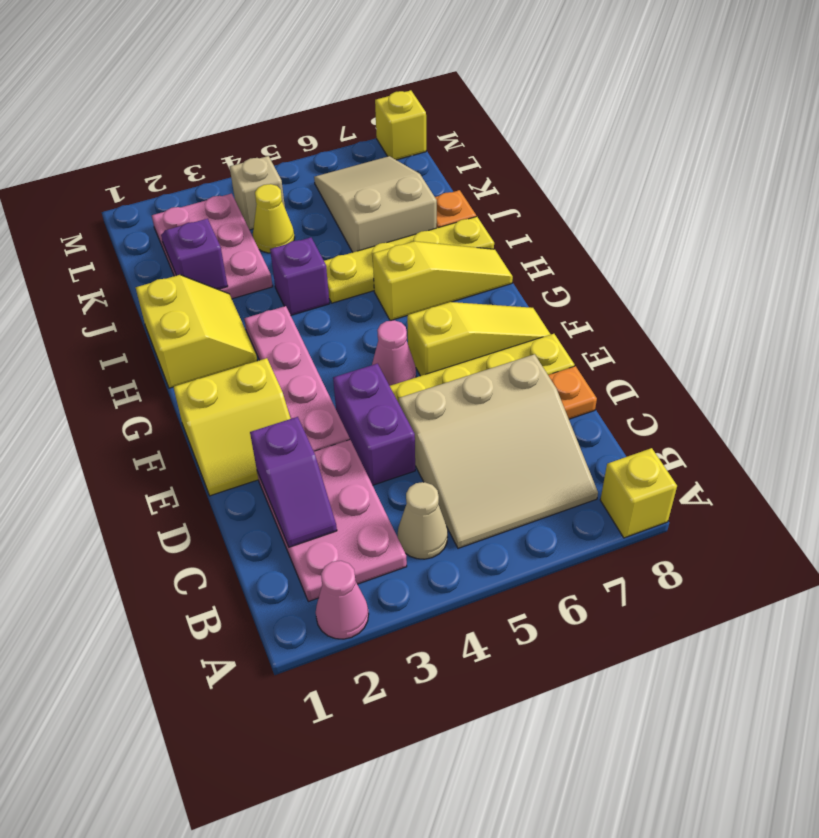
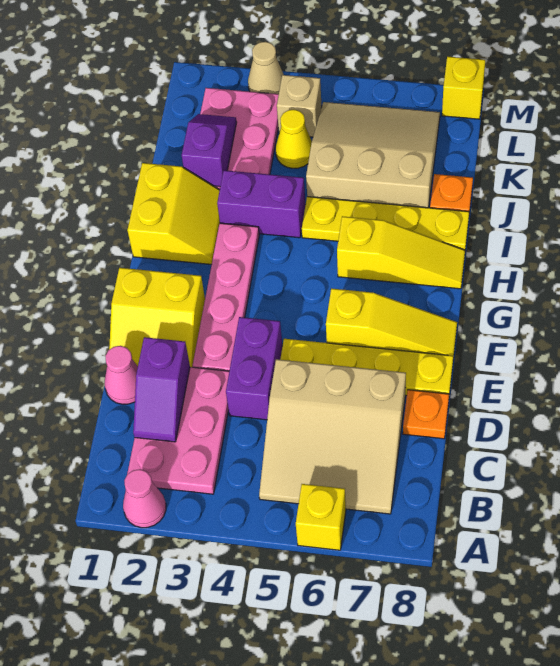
yellow brick A8 level 1 -> yellow brick A6 level 1
tan cone B4 level 1 -> tan cone M3 level 1
pink cone F5 level 1 -> pink cone D1 level 1
purple brick I4 level 1 -> purple brick I3:I4 level 1
tan slope J6:L7 level 1 top J -> tan slope J5:L7 level 1 top J

